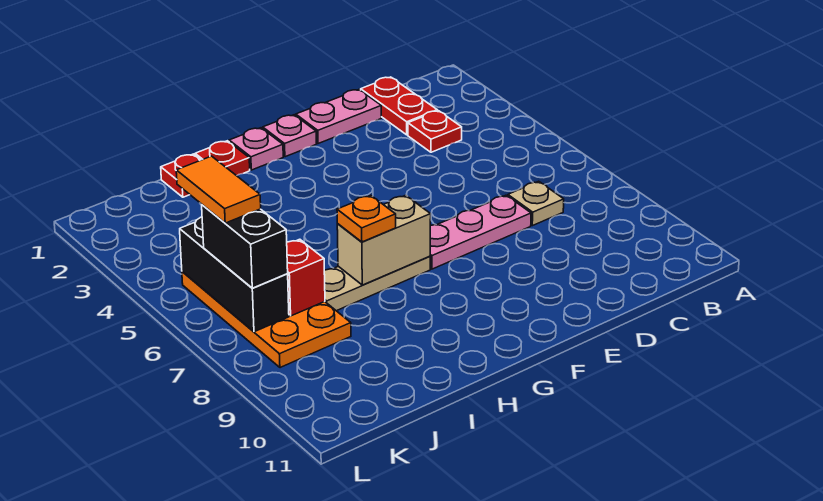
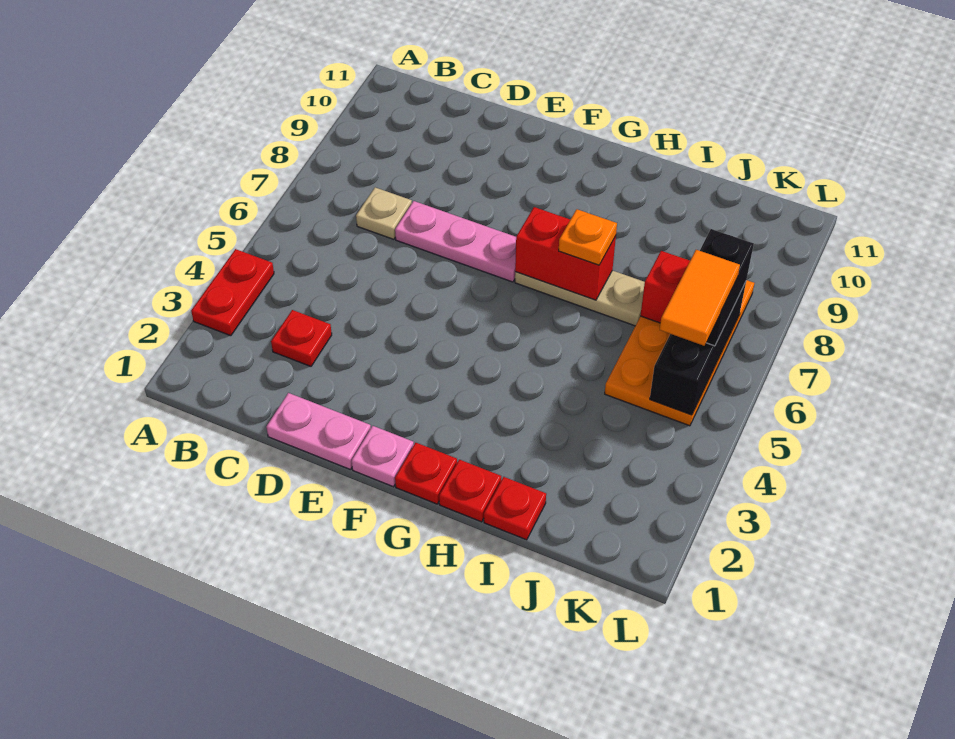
red plate C1:C2 level 1 -> red plate A3:A4 level 1
pink plate G1 level 1 -> red plate G1 level 1
tan brick G7:H7 level 2 -> red brick G7:H7 level 2

